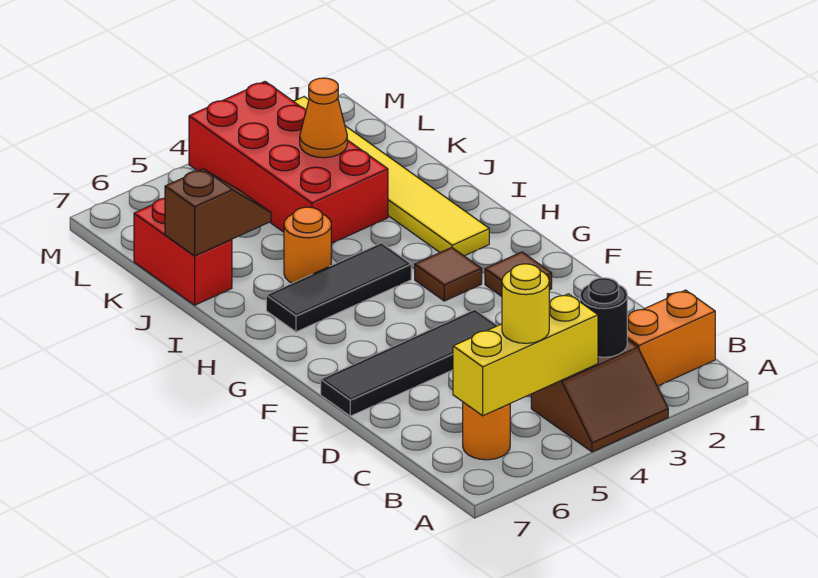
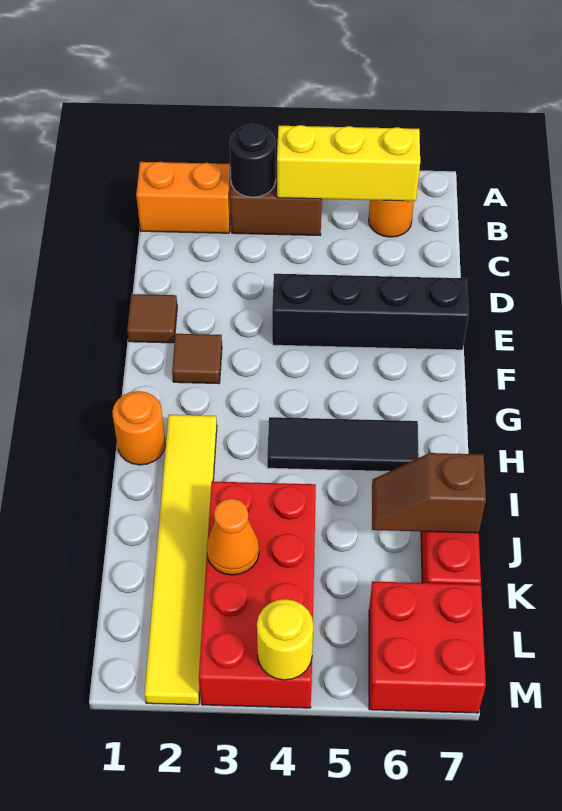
yellow round brick B5 level 3 -> yellow round brick M4 level 2
black tile E4:E7 level 1 -> black brick E4:E7 level 1
brown tile G3 level 1 -> brown tile E1 level 1
orange round brick I5 level 1 -> orange round brick H1 level 1
none -> red brick L6:M7 level 1

